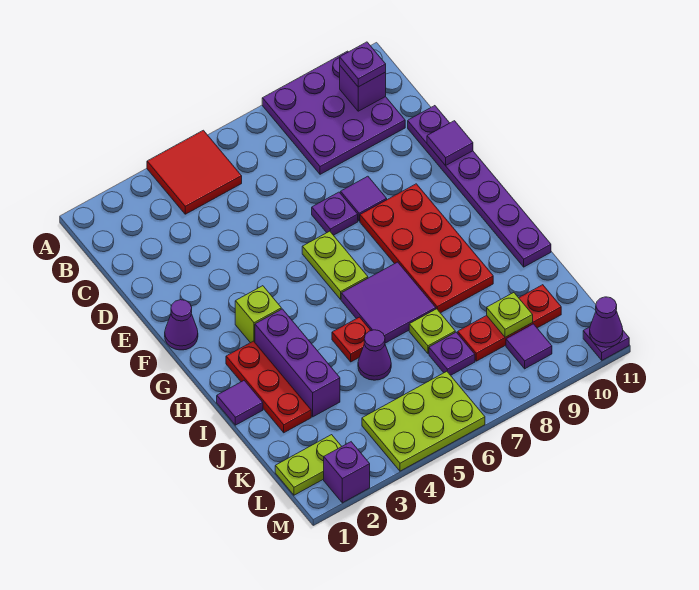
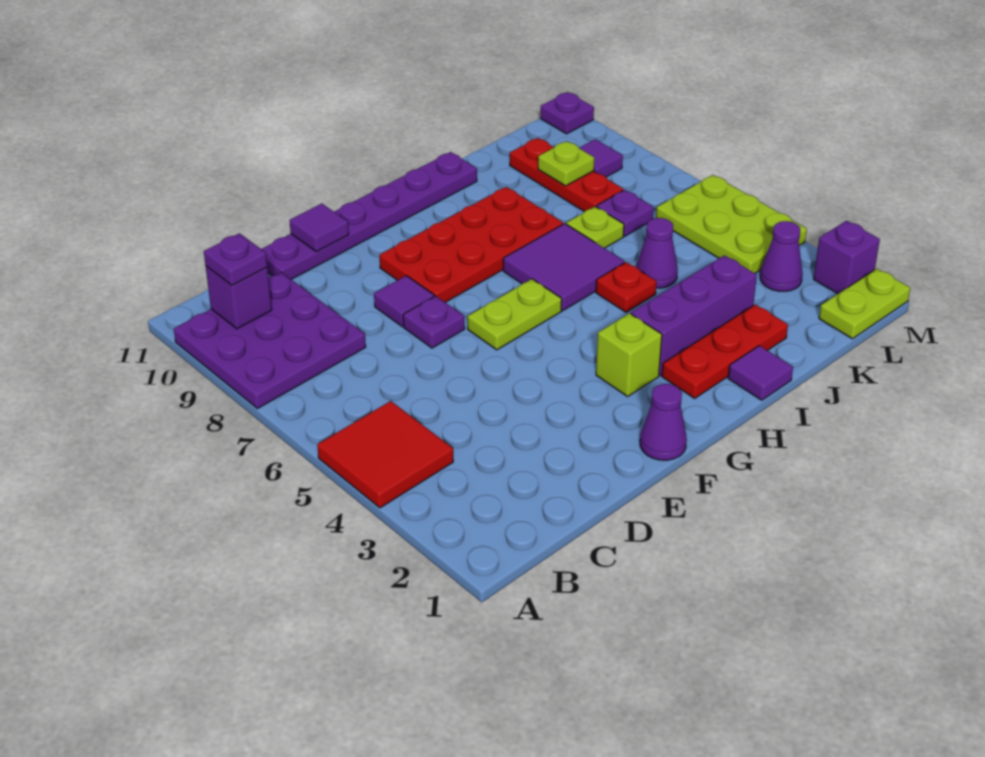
lime plate L1:L2 level 1 -> lime plate L1:M1 level 1
purple cone M11 level 2 -> purple cone L3 level 1

